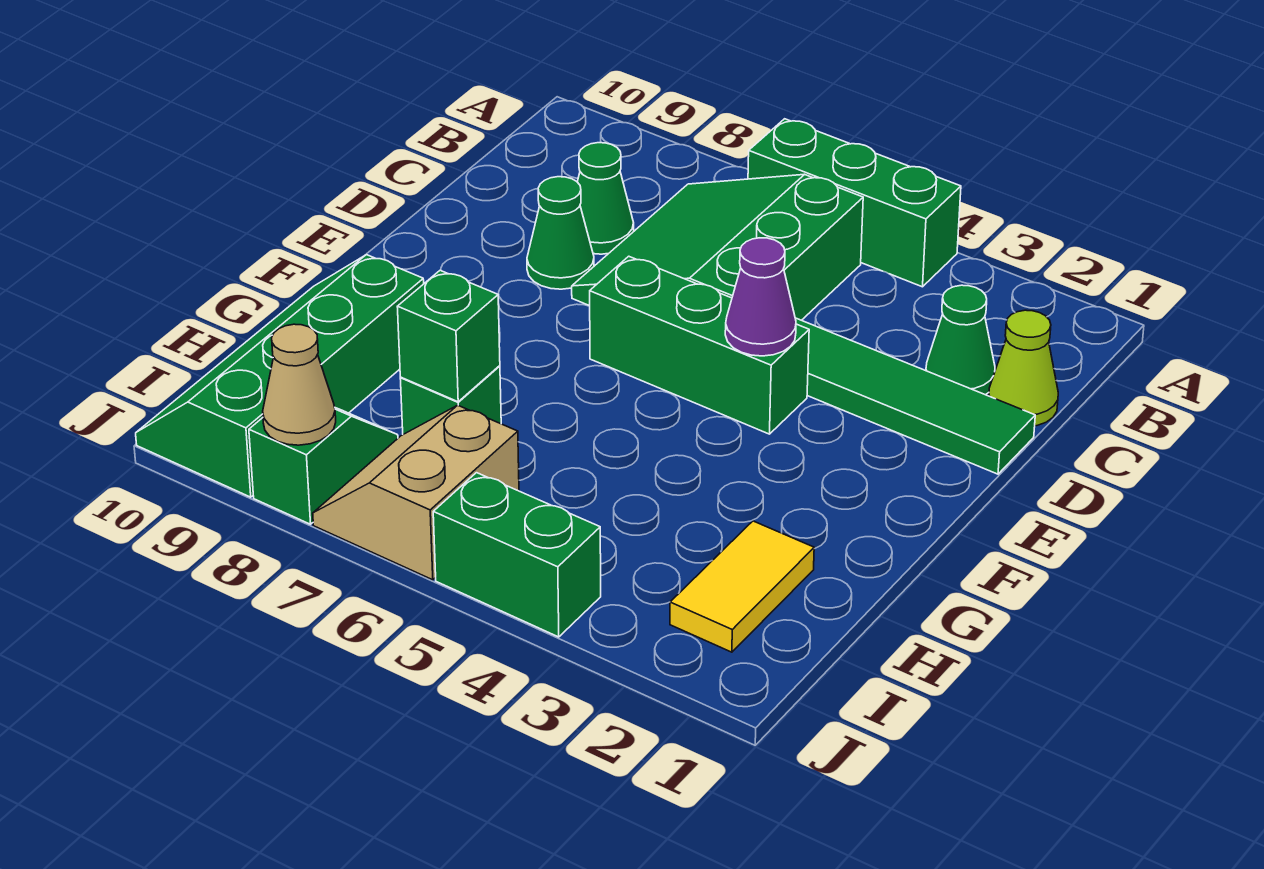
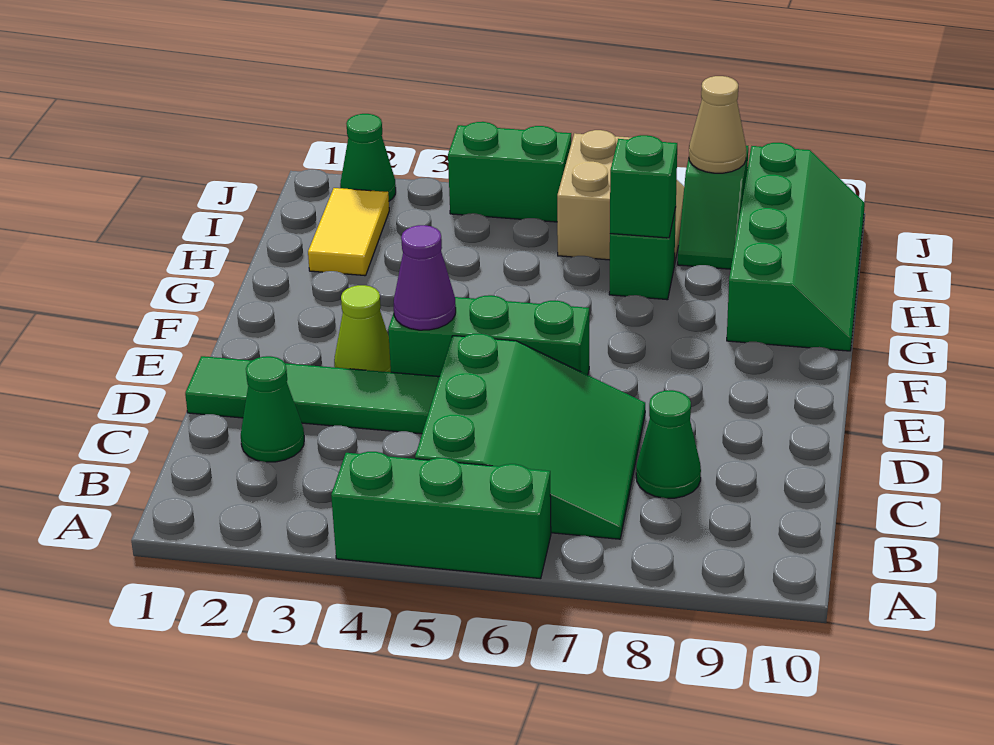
lime cone C1 level 1 -> lime cone E3 level 1
green cone D8 level 1 -> green cone J2 level 1

